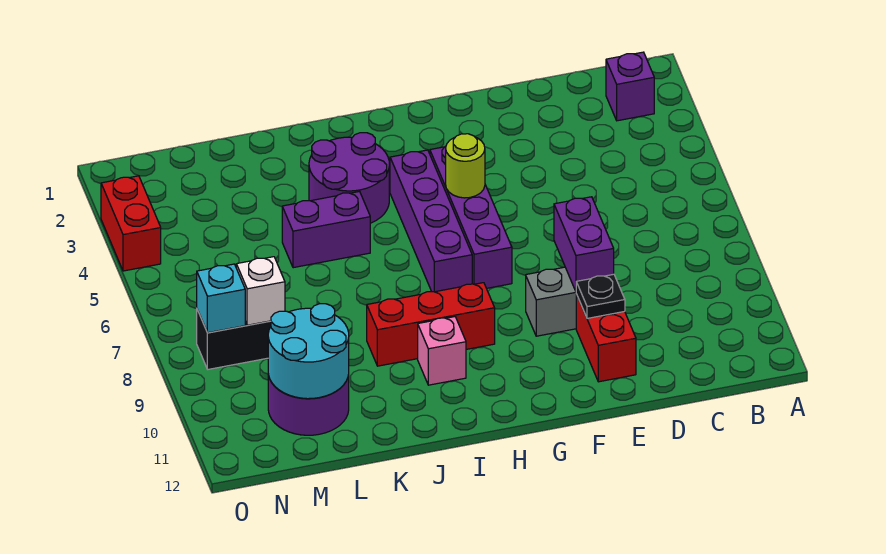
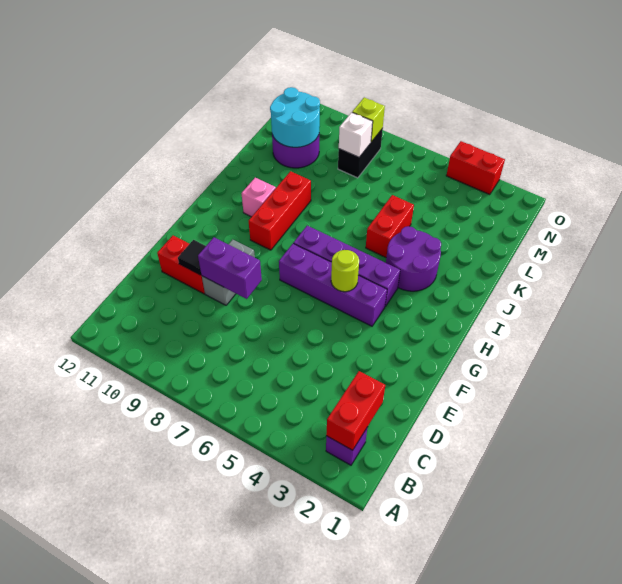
none -> red brick B2:C2 level 2
black plate E10 level 2 -> black tile E10 level 2
purple brick J5:K5 level 1 -> red brick J5:K5 level 1
cyan brick N8 level 2 -> lime brick N8 level 2

